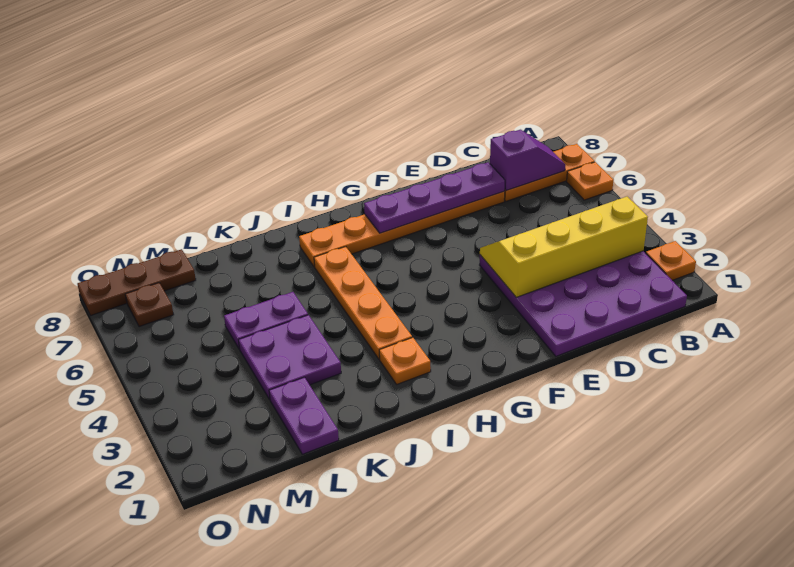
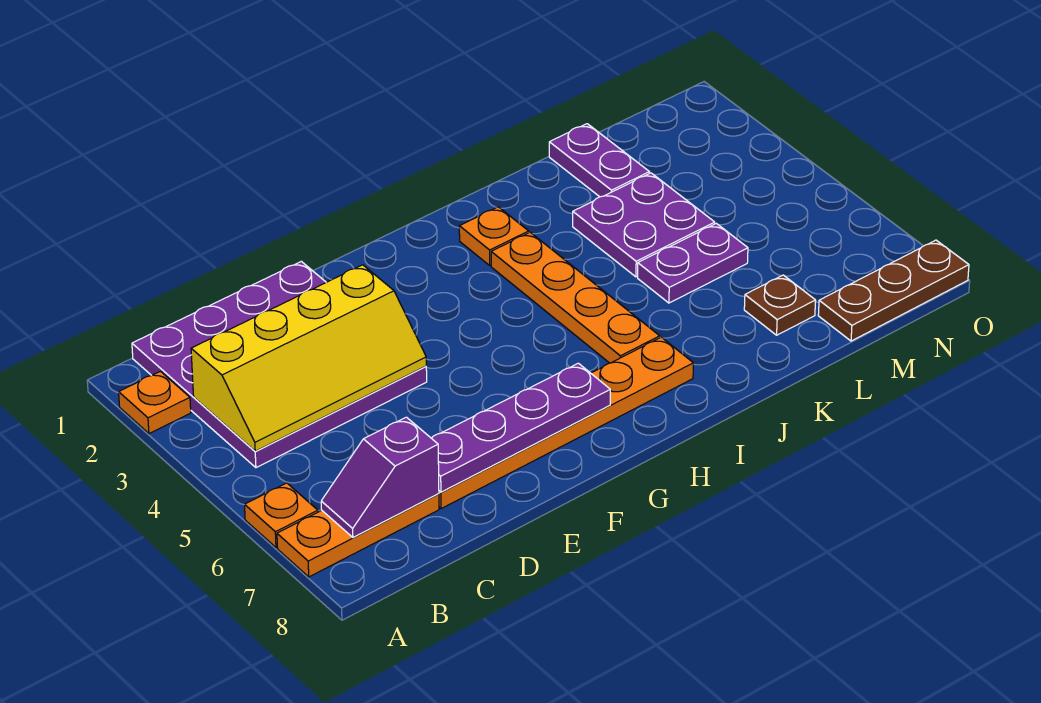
brown plate N7 level 1 -> brown plate L7 level 1

